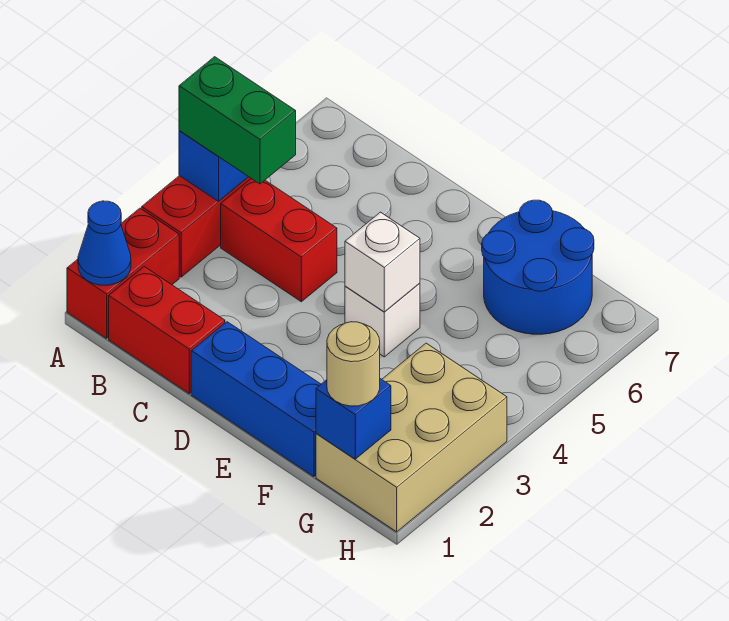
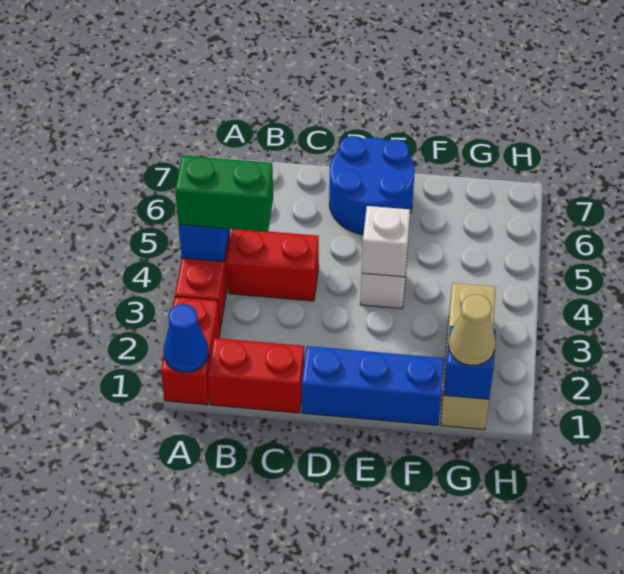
blue round brick F6:G7 level 1 -> blue round brick D6:E7 level 1
tan brick G1:H3 level 1 -> tan brick G1:G3 level 1
tan round brick G1 level 3 -> tan cone G1 level 3

